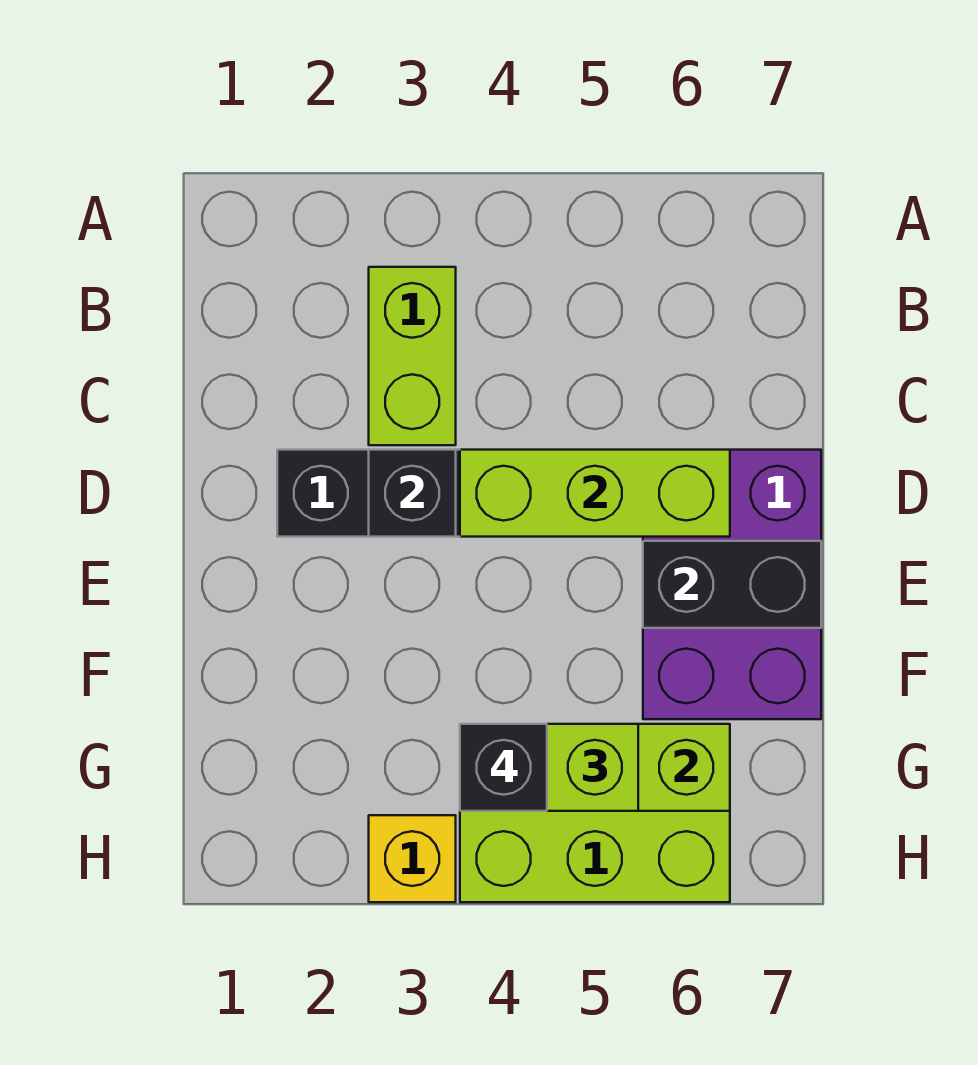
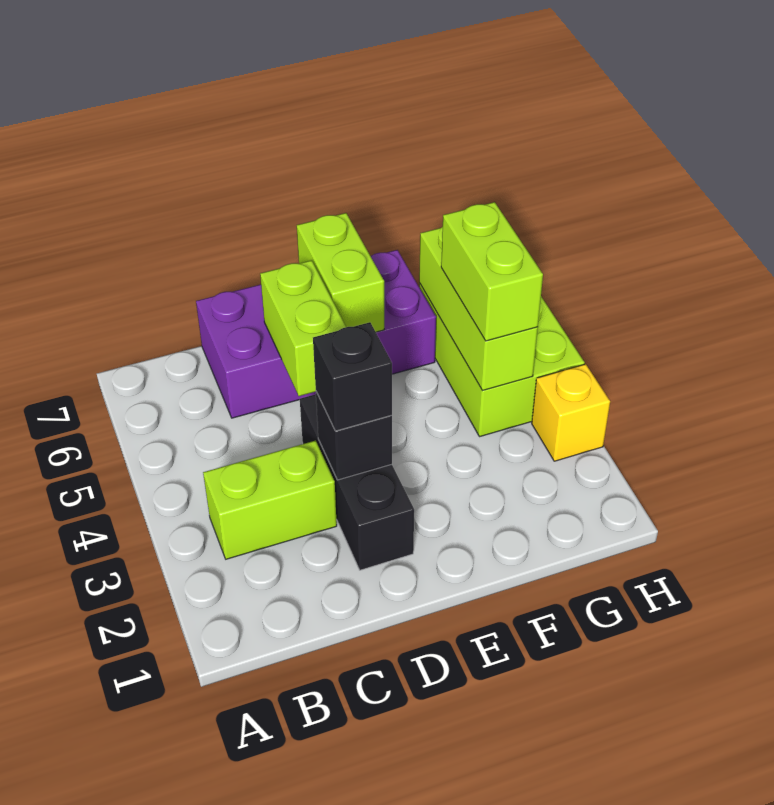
lime brick D4:D6 level 2 -> lime brick D5:D6 level 2
purple brick D6:F7 level 1 -> purple brick C6:F7 level 1
black brick E6:E7 level 2 -> lime brick E6:E7 level 2
black brick G4 level 4 -> black brick D3 level 3

